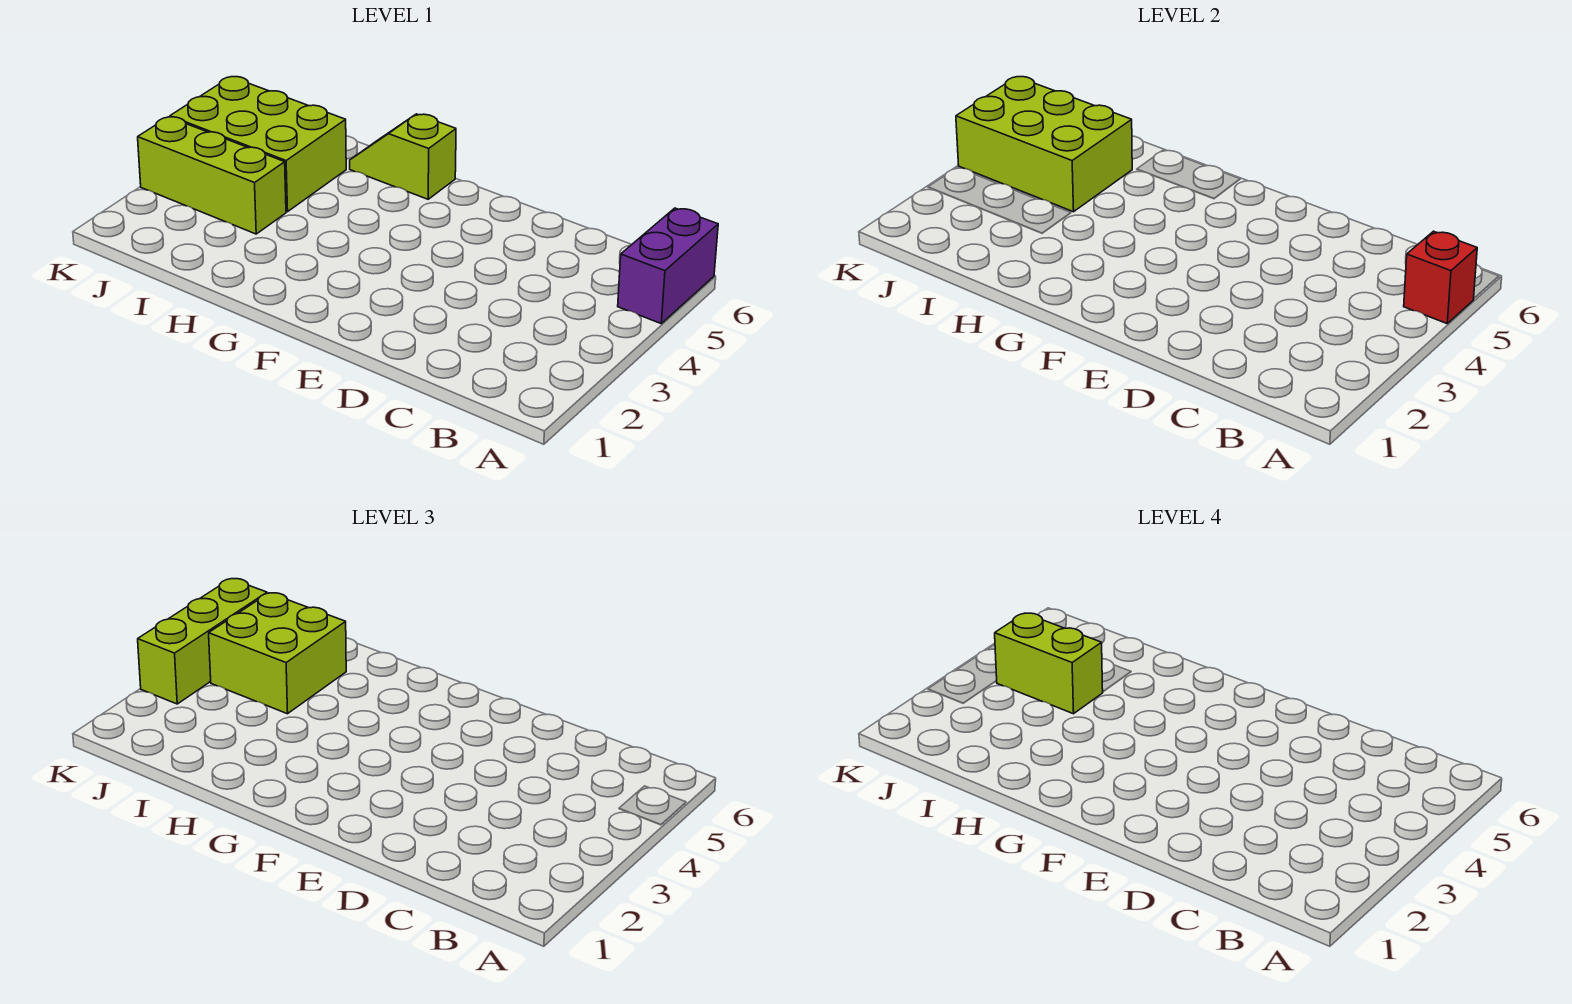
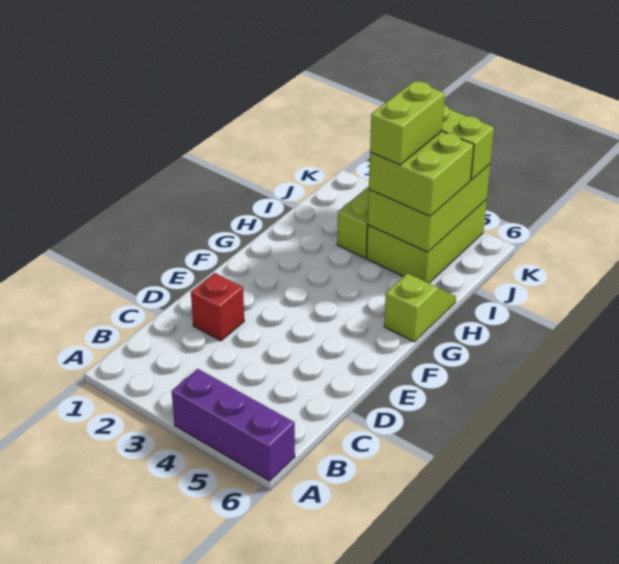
purple brick A5:A6 level 1 -> purple brick A4:A6 level 1
red brick A5 level 2 -> red brick D2 level 1

